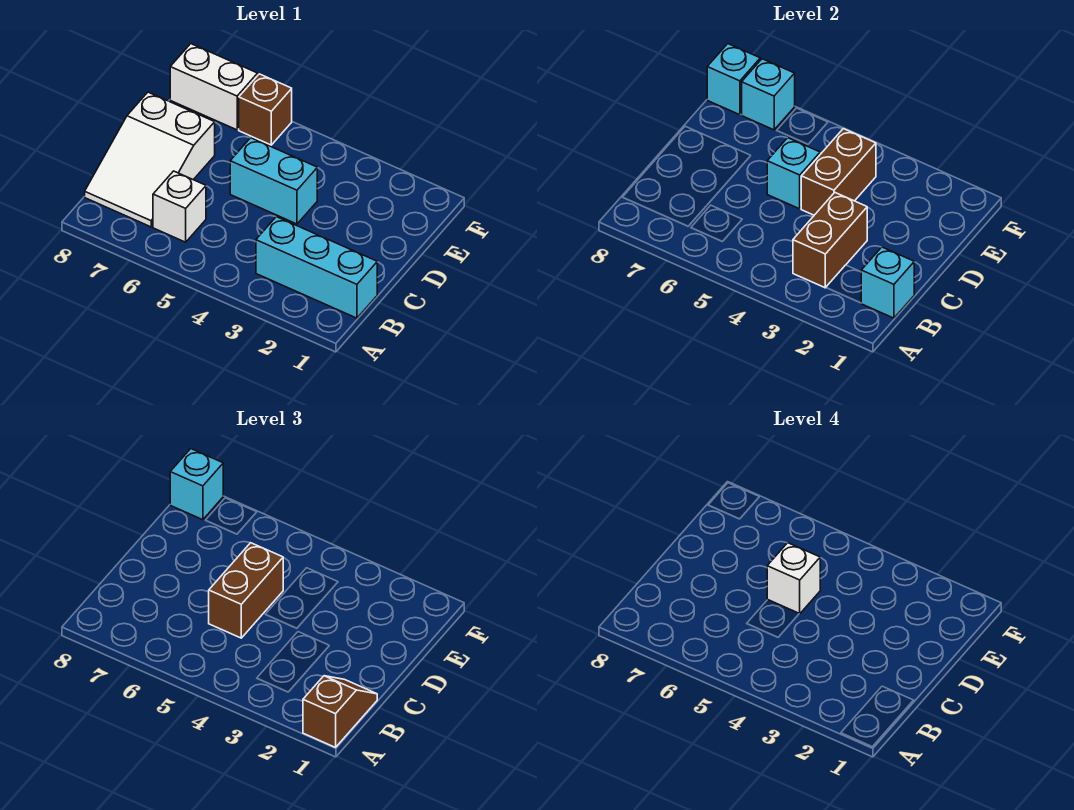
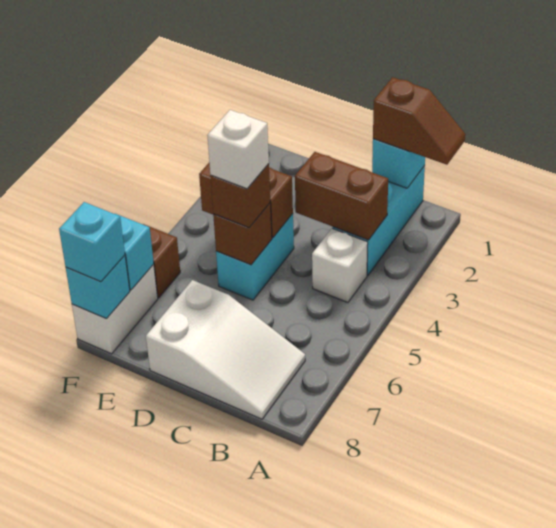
brown slope A1:B1 level 3 top A -> brown slope A1:B1 level 3 top B
white brick B6 level 1 -> white brick B4 level 1
brown brick C5:D5 level 3 -> brown brick D5 level 3
cyan brick D5 level 2 -> brown brick D5 level 2

